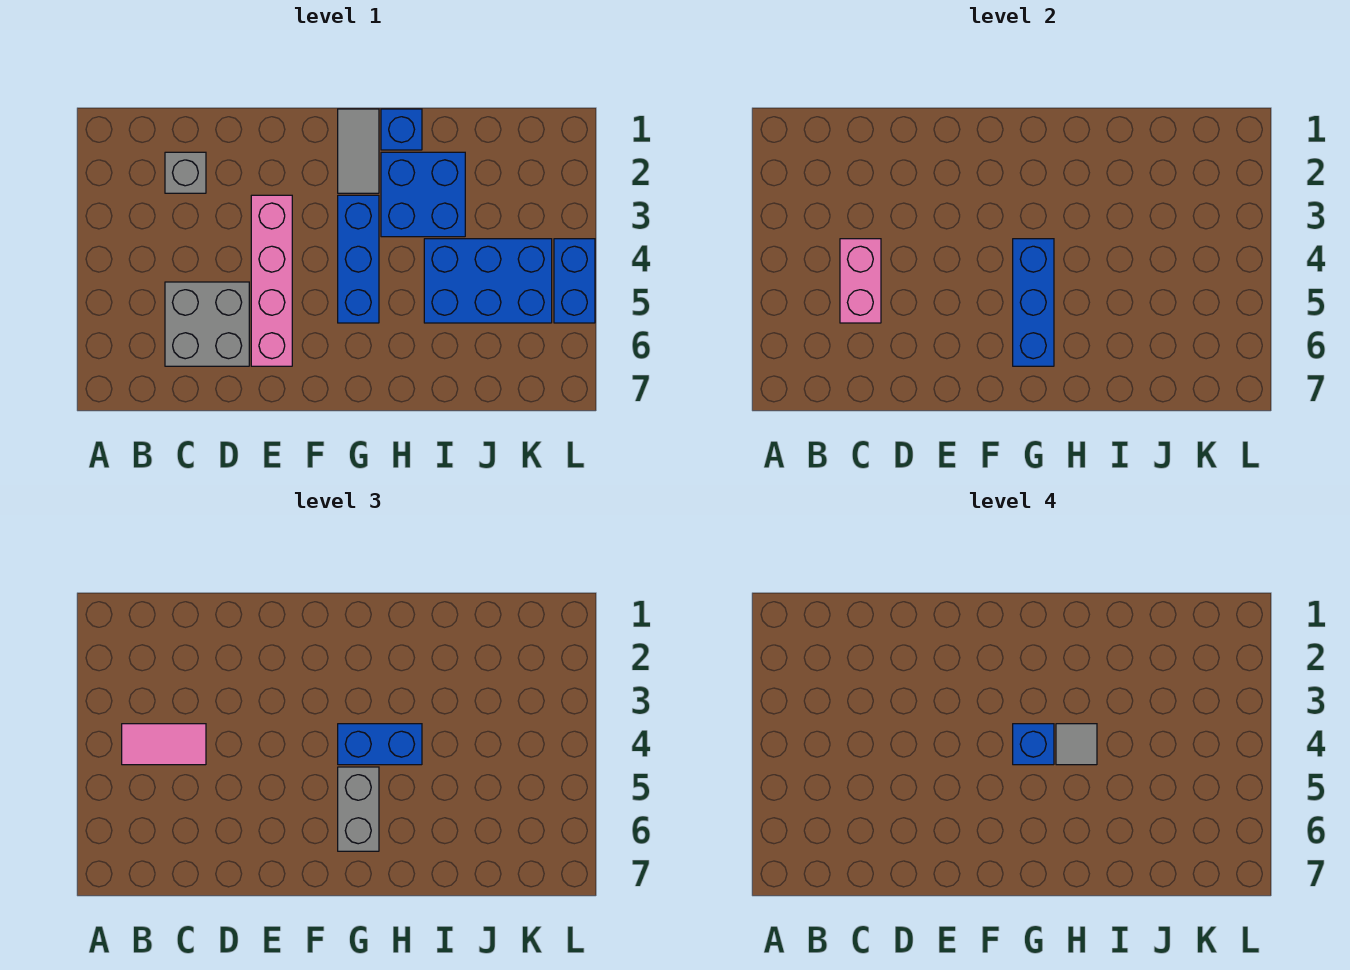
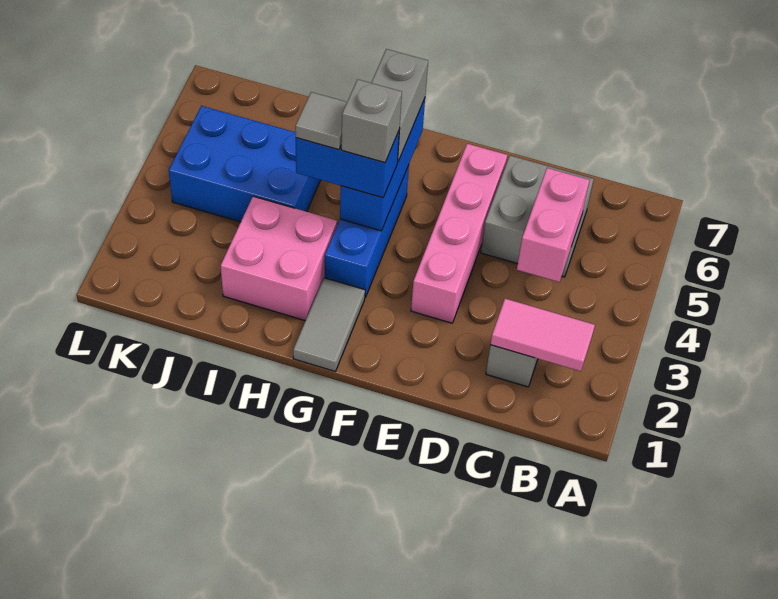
pink tile B4:C4 level 3 -> pink tile B2:C2 level 2
blue brick G4 level 4 -> grey brick G4 level 4
blue brick H1 level 1 -> none
blue brick H2:I3 level 1 -> pink brick H2:I3 level 1
blue brick L4:L5 level 1 -> none

